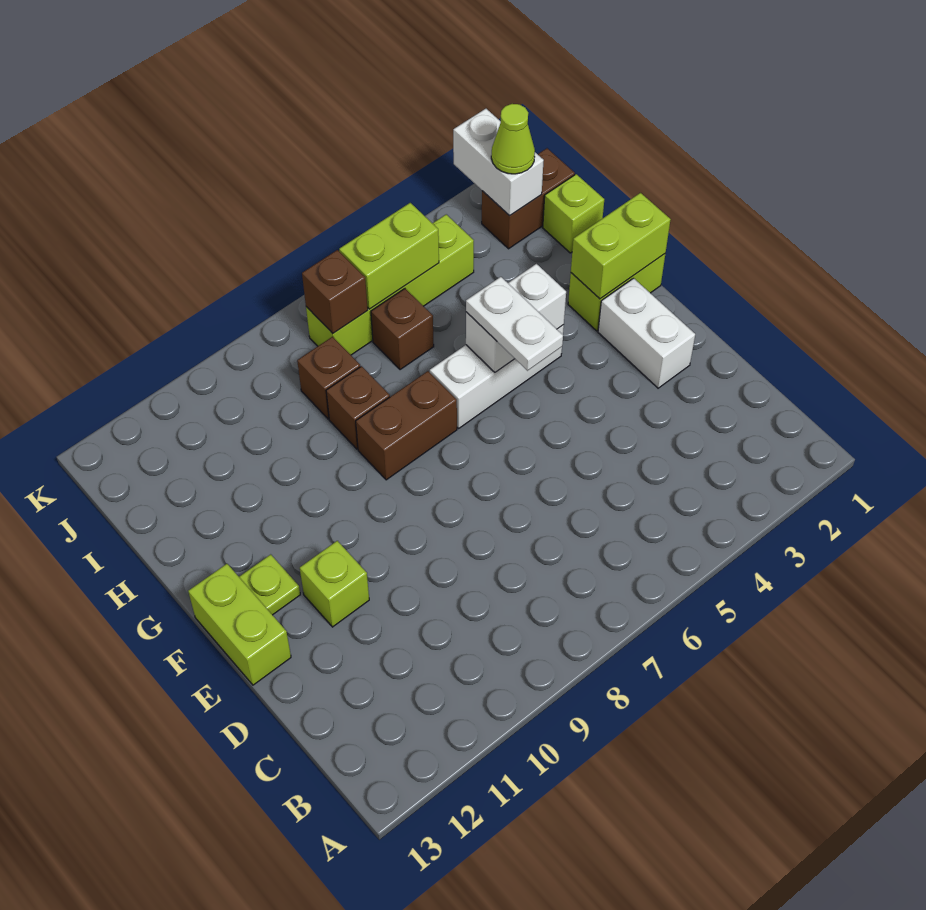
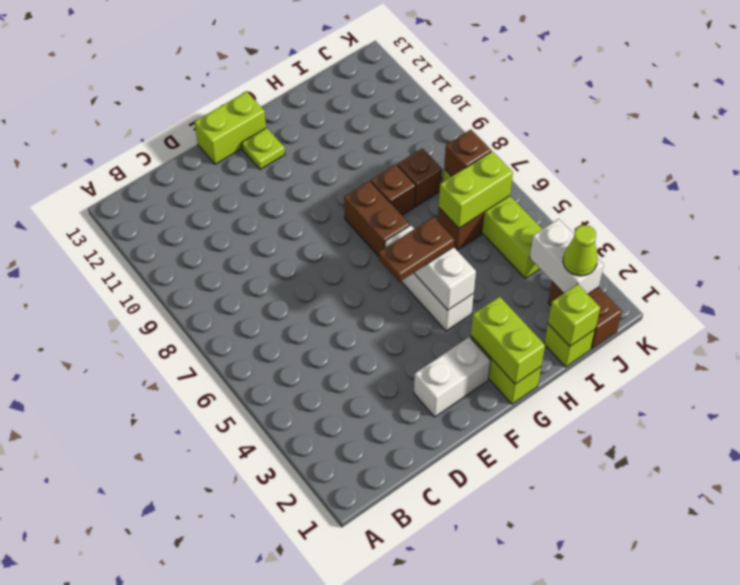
lime brick E11 level 1 -> lime brick I1 level 2
white plate F5:G5 level 3 -> brown plate F5:G5 level 3
white brick J2:K2 level 2 -> white brick J2:J3 level 2
lime brick J5:J6 level 2 -> lime brick I6:J6 level 2

